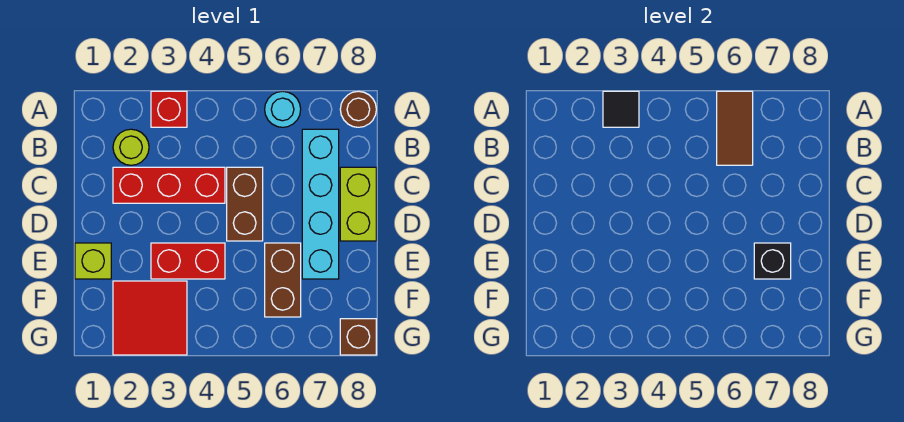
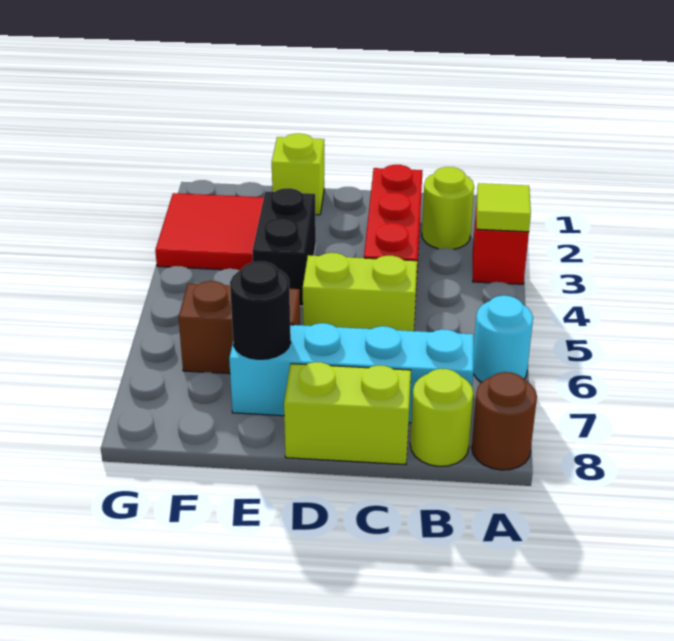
black tile A3 level 2 -> lime tile A3 level 2
brown tile A6:B6 level 2 -> none
none -> lime round brick B8 level 1
brown brick C5:D5 level 1 -> lime brick C5:D5 level 1
red brick E3:E4 level 1 -> black brick E3:E4 level 1
black brick E7 level 2 -> black round brick E7 level 2
brown brick G8 level 1 -> none

